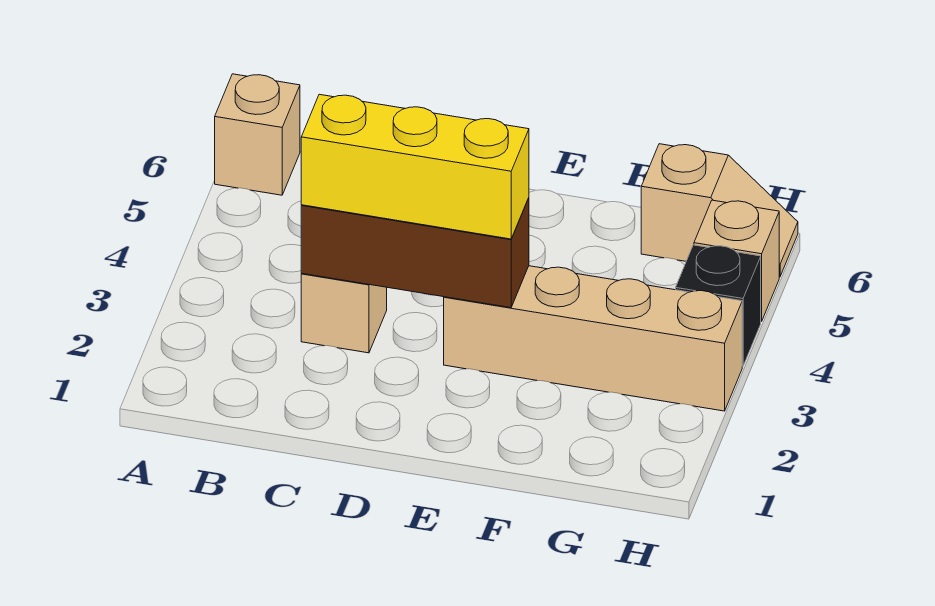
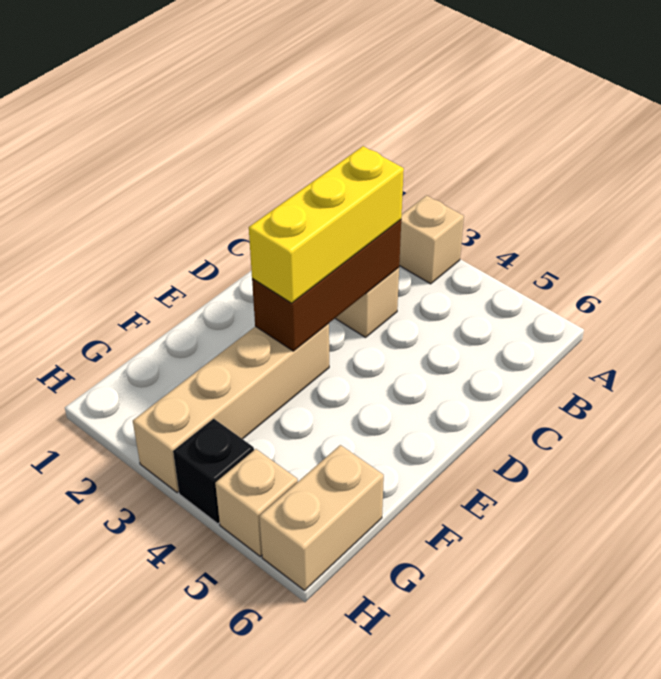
tan brick A6 level 1 -> tan brick A3 level 1
tan slope G6:H6 level 1 top G -> tan brick G6:H6 level 1

